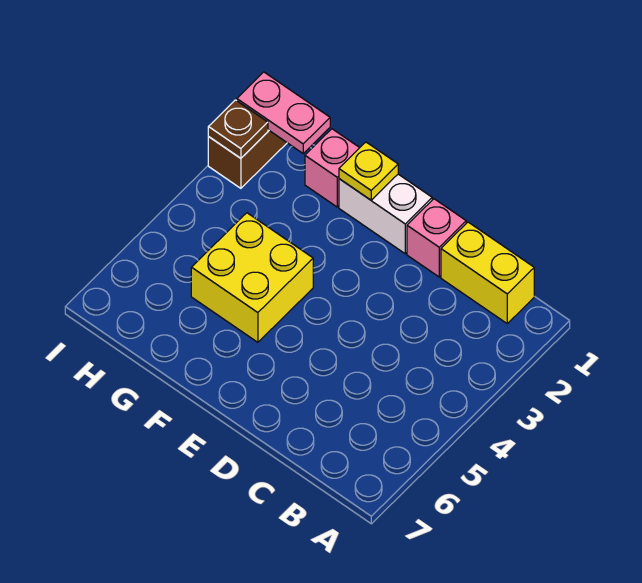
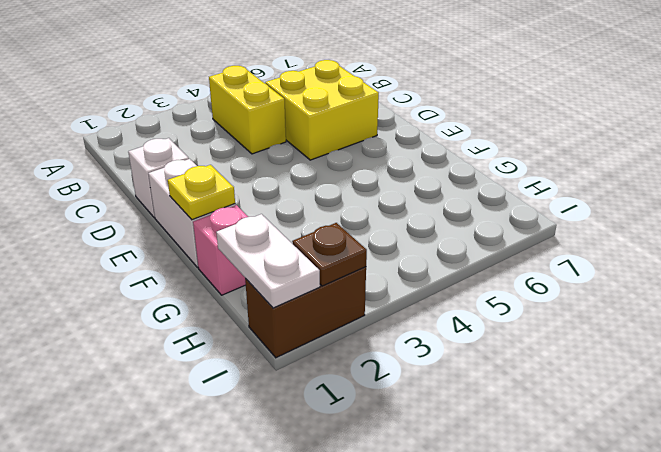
yellow brick B1:C1 level 1 -> yellow brick B4:C4 level 1
pink brick D1 level 1 -> white brick D1 level 1
yellow brick F4:G5 level 1 -> yellow brick C5:D6 level 1
pink plate H1:I1 level 2 -> white plate H1:I1 level 2

